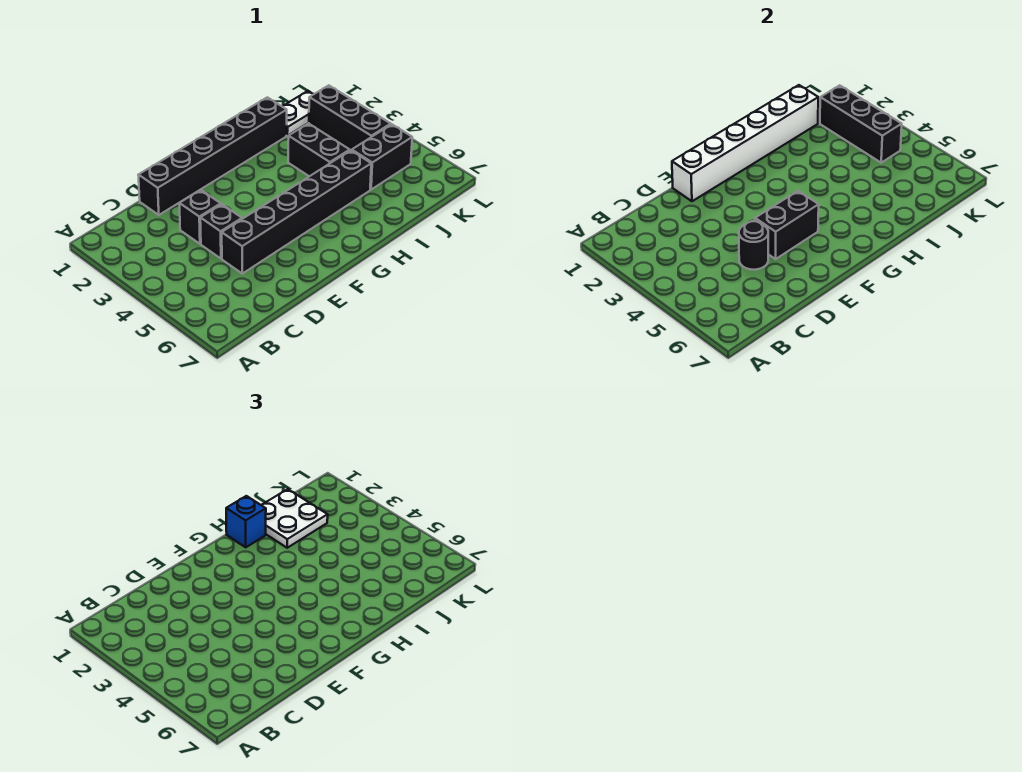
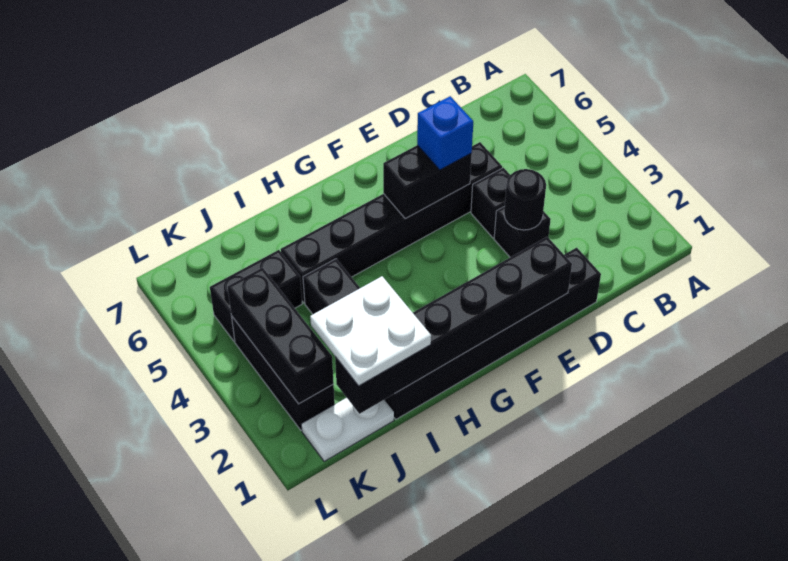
black round brick D5 level 2 -> black round brick D3 level 2
white brick E1:J1 level 2 -> black brick E1:J1 level 2
blue brick H1 level 3 -> blue brick E5 level 3

